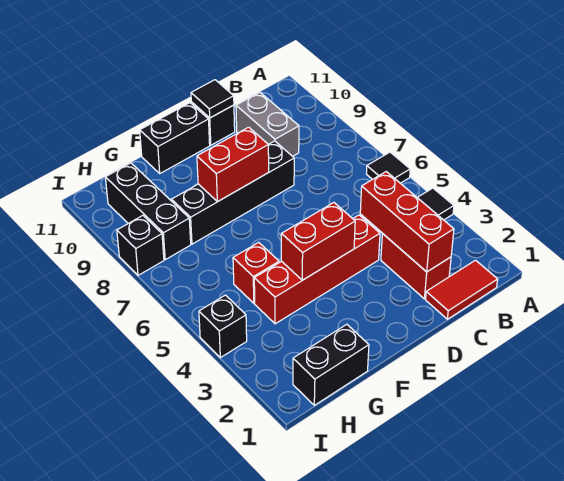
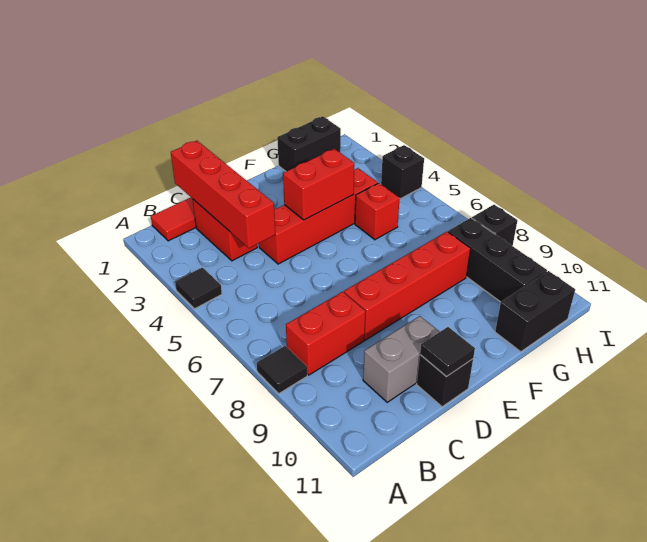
black tile A6 level 1 -> black tile A8 level 1
red brick C2:C4 level 2 -> red brick C1:C4 level 2
grey brick C9:C10 level 1 -> grey brick C10:D10 level 1
black brick D8:G8 level 1 -> red brick D8:G8 level 1
red brick E8:F8 level 2 -> red brick B8:C8 level 1
black brick E11:F11 level 1 -> black brick G11:H11 level 1

